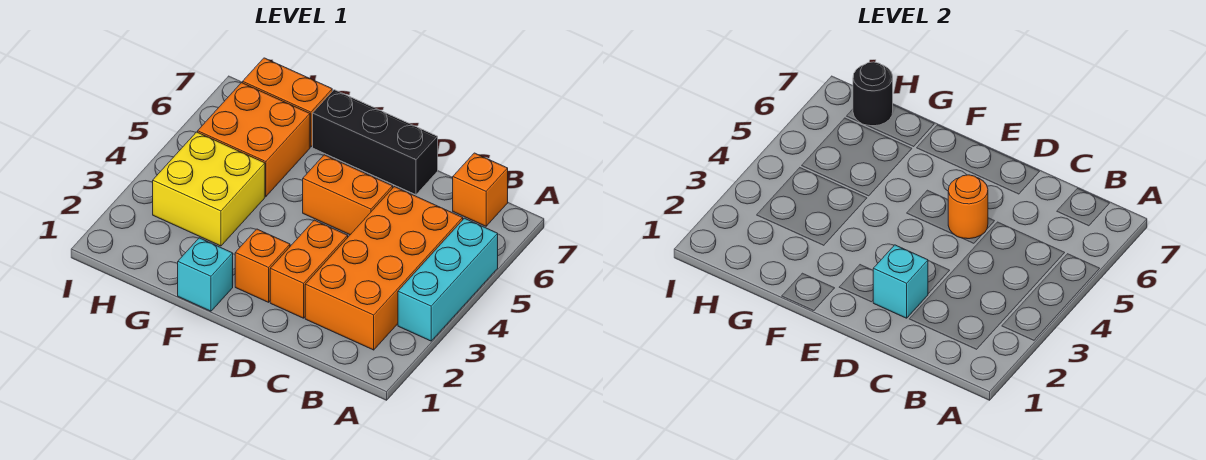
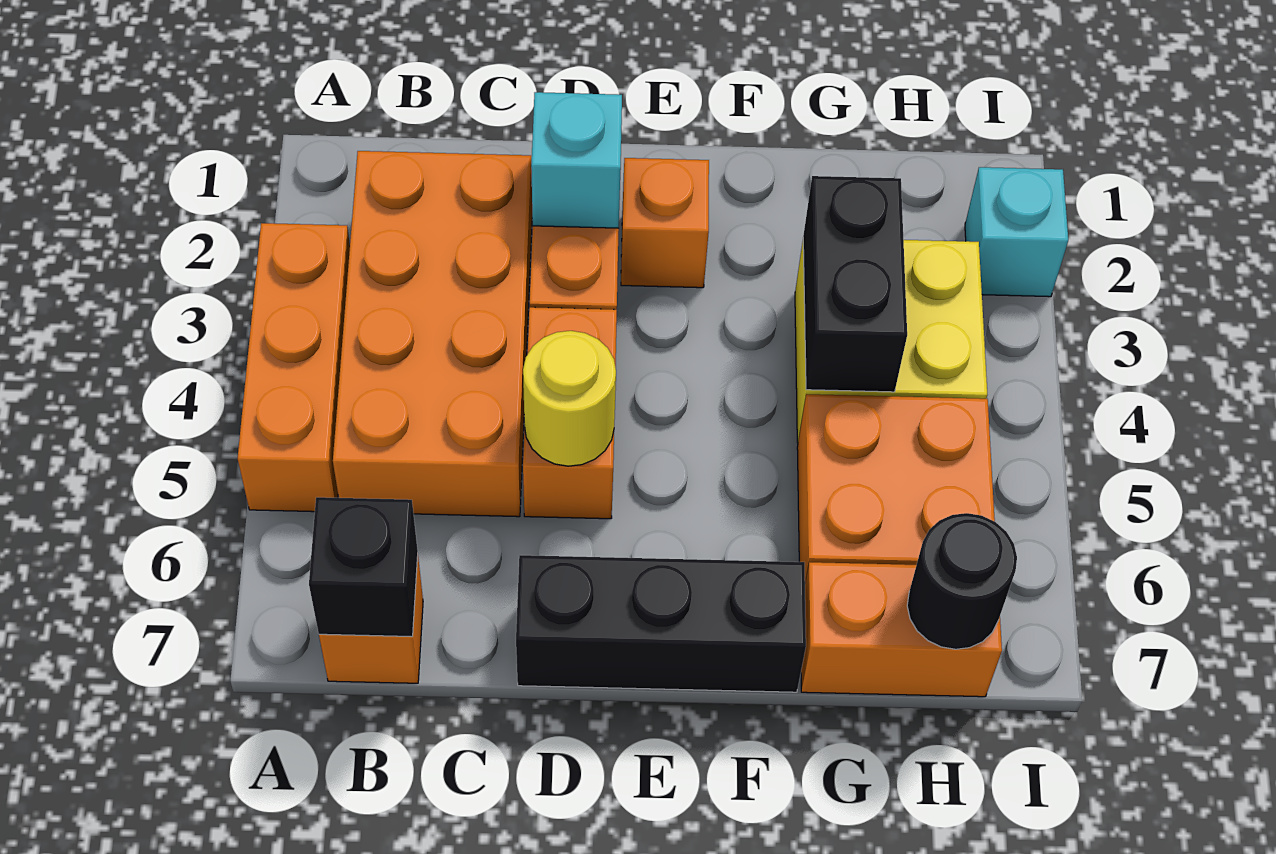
cyan brick A3:A5 level 1 -> orange brick A3:A5 level 1
none -> black brick B7 level 2
orange brick D5:E5 level 1 -> orange brick D4:D5 level 1
orange round brick D5 level 2 -> yellow round brick D5 level 2
cyan brick F1 level 1 -> cyan brick I2 level 1
none -> black brick G3:G4 level 2

